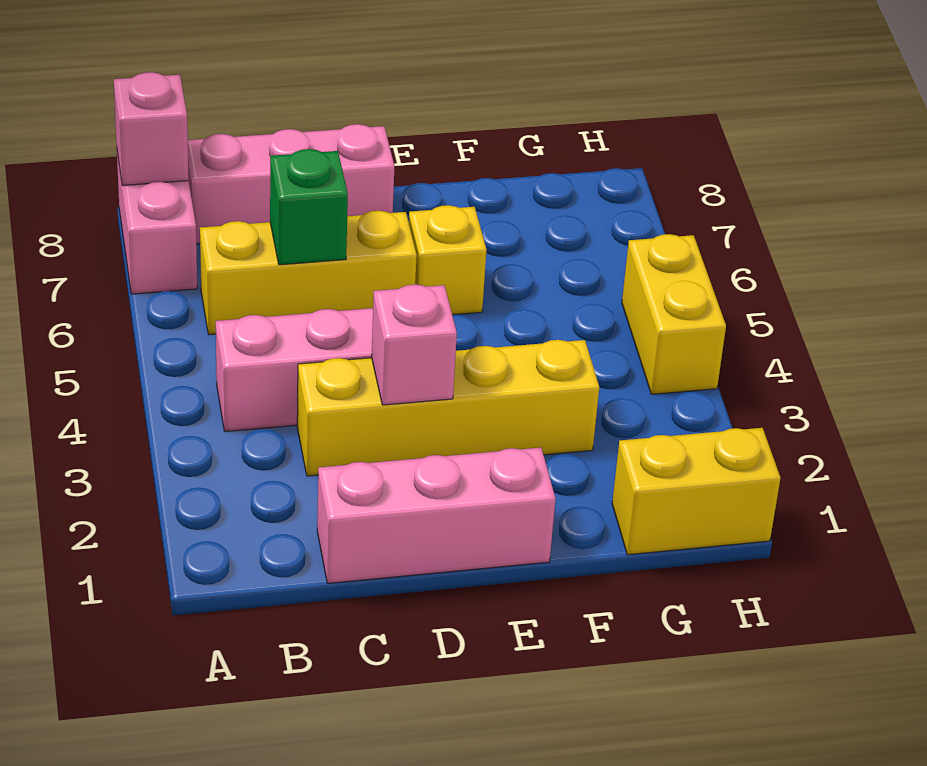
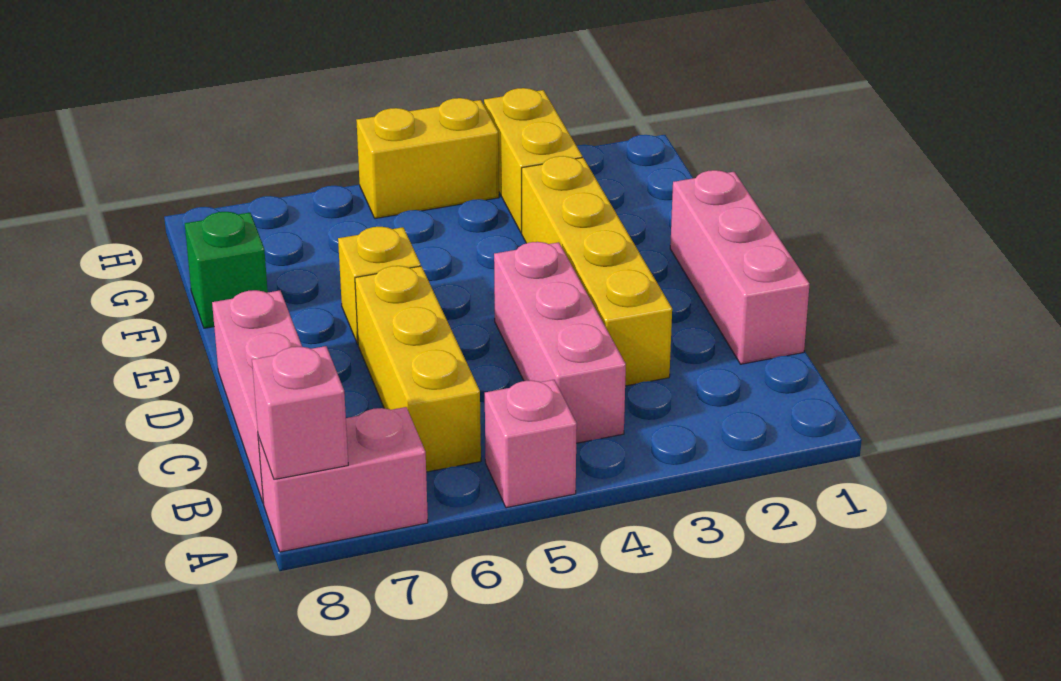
green brick C6 level 2 -> green brick F8 level 1
pink brick D3 level 2 -> pink brick A5 level 1
yellow brick G1:H1 level 1 -> yellow brick G3:H3 level 1

